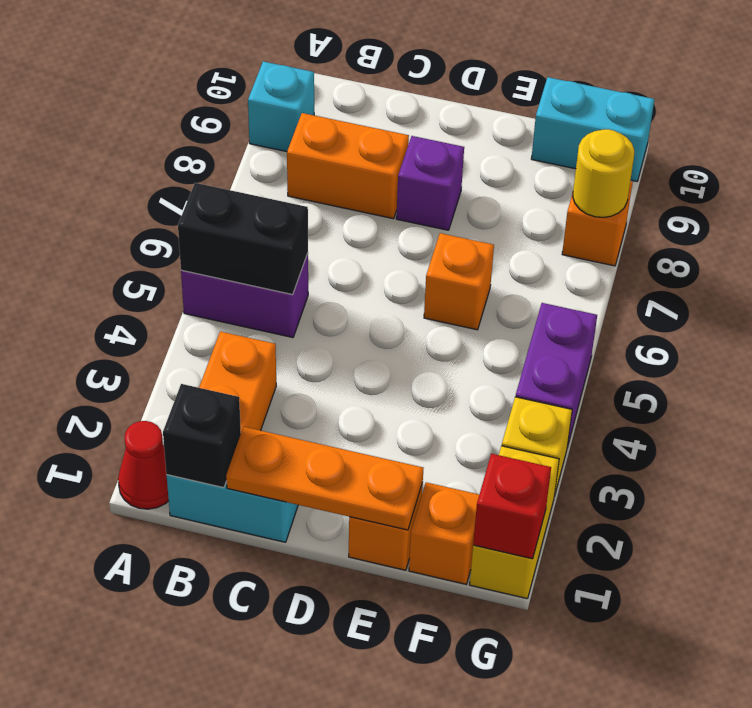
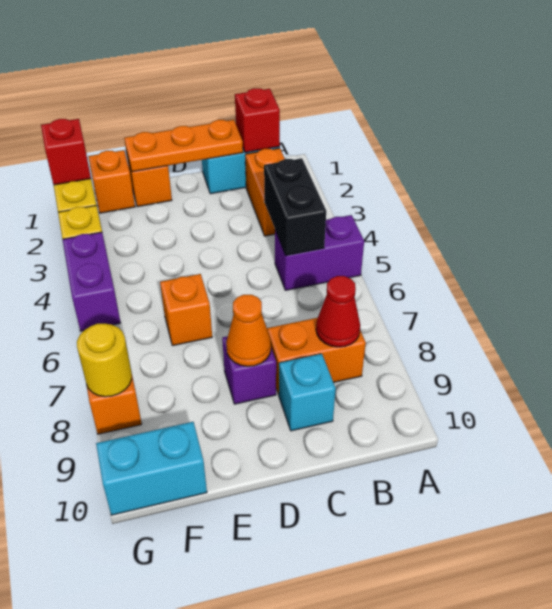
red cone A1 level 1 -> red cone B8 level 2
black brick A5:B5 level 2 -> black brick B4:B5 level 2
cyan brick A9 level 1 -> cyan brick C9 level 1
black brick B1 level 2 -> red brick B1 level 2
none -> orange cone D8 level 2

